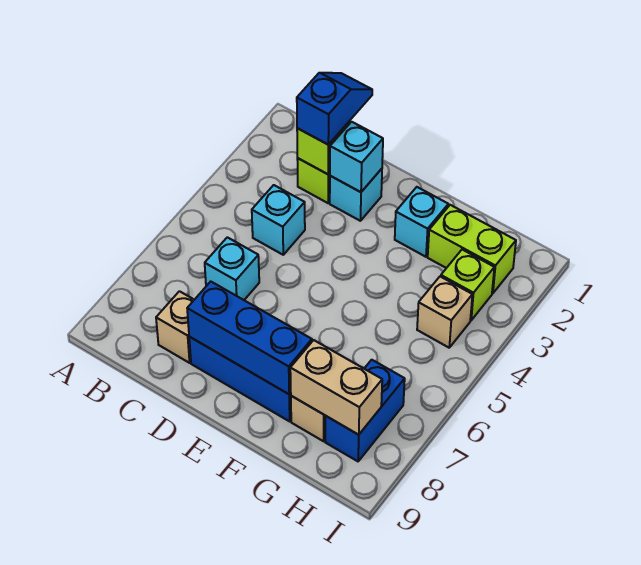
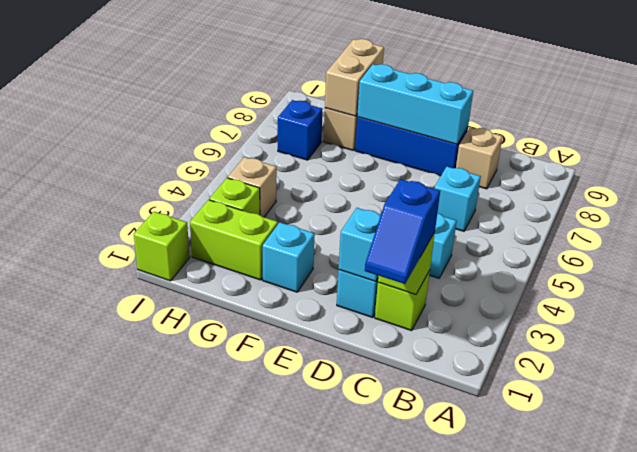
blue brick D8:F8 level 2 -> cyan brick D8:F8 level 2
tan brick G8:H8 level 2 -> tan brick G8:G9 level 2
blue brick H7:H8 level 1 -> blue brick H7 level 1
none -> lime brick I1 level 1

